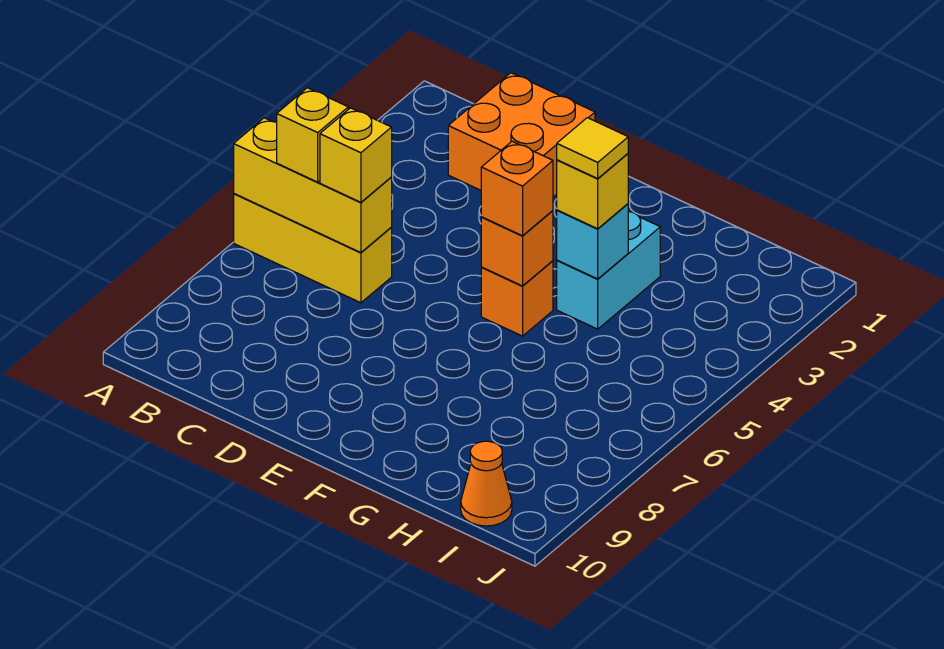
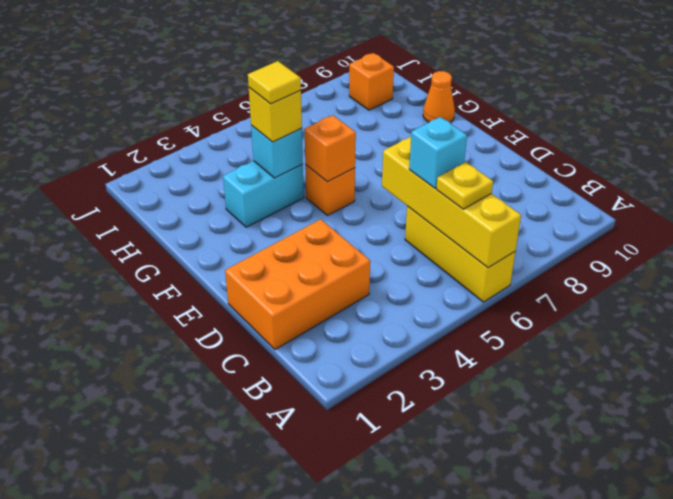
yellow brick A6:C6 level 2 -> yellow brick A6:D6 level 2
yellow brick B6 level 3 -> yellow plate B6 level 3
orange brick C1:D2 level 1 -> orange brick C1:D3 level 1
yellow brick C6 level 3 -> cyan brick C6 level 3
orange brick F5 level 3 -> orange brick I9 level 1
orange cone I10 level 1 -> orange cone G10 level 1

